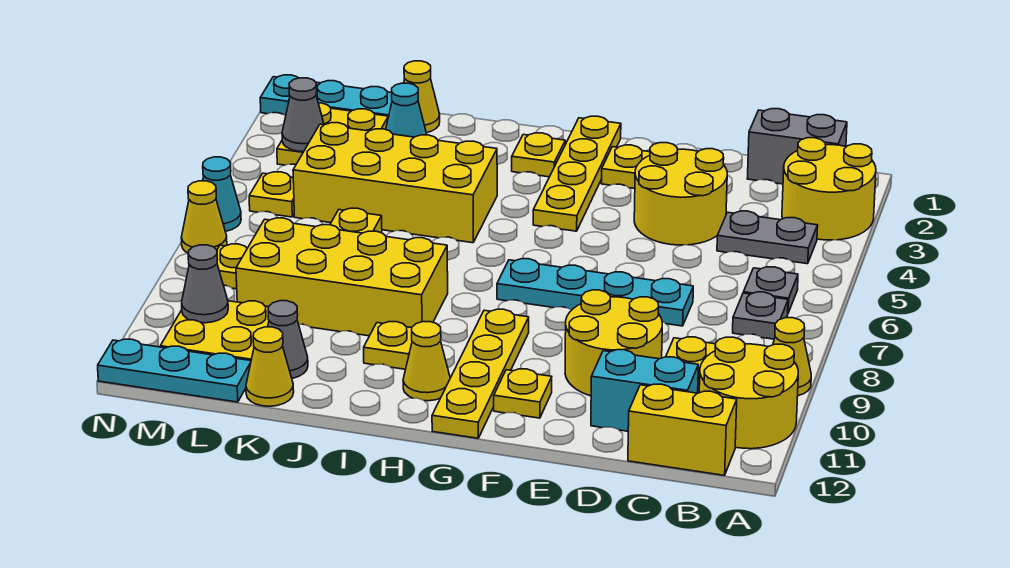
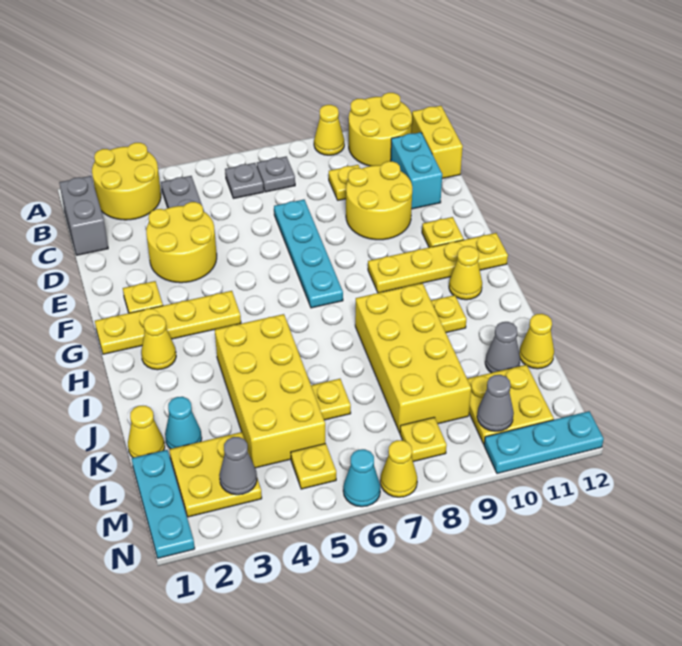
yellow plate H2 level 1 -> yellow cone H2 level 1
cyan plate L12:N12 level 1 -> cyan plate N10:N12 level 1

